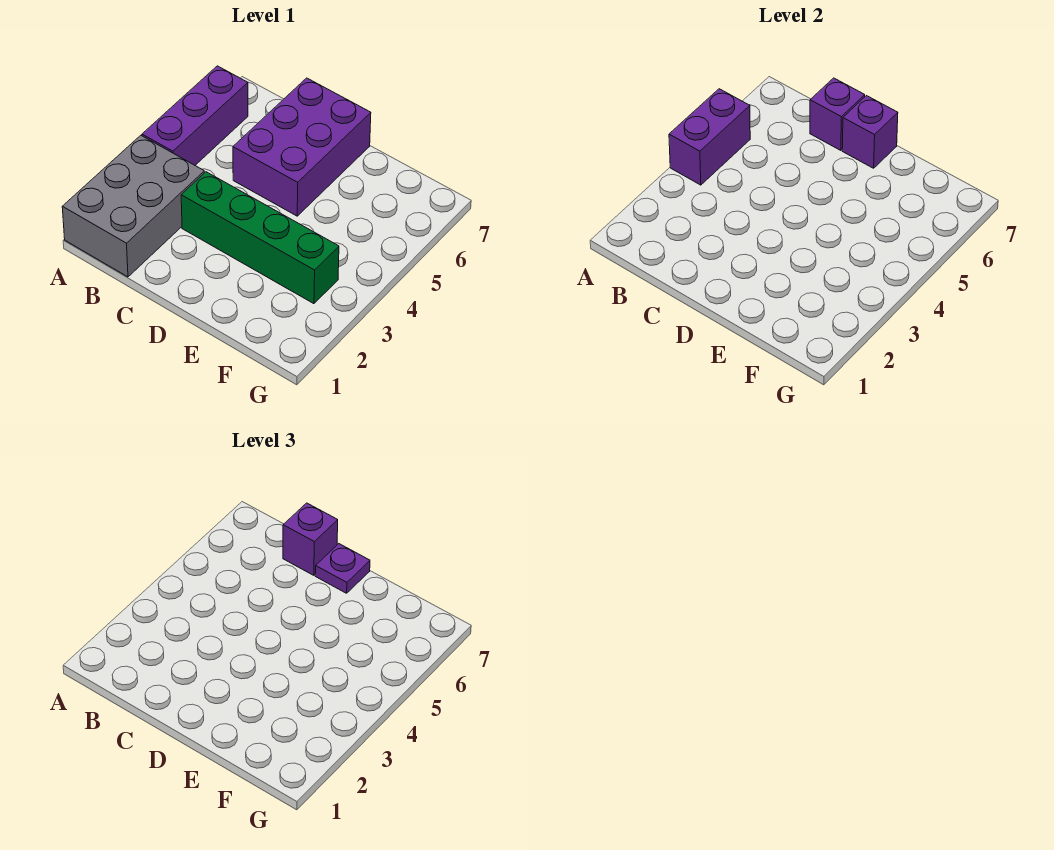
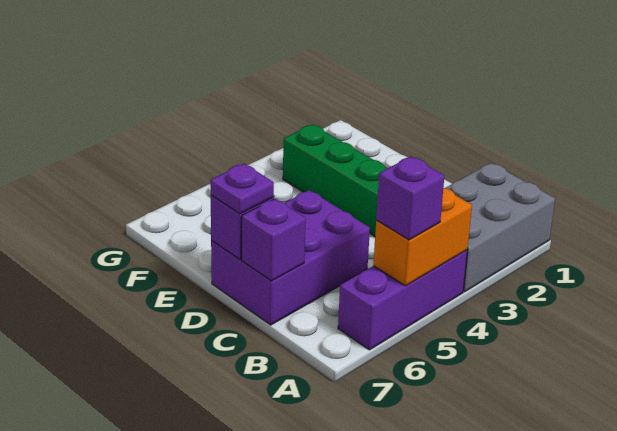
purple brick A4:A5 level 2 -> orange brick A4:A5 level 2
purple brick C7 level 3 -> purple brick A5 level 3

